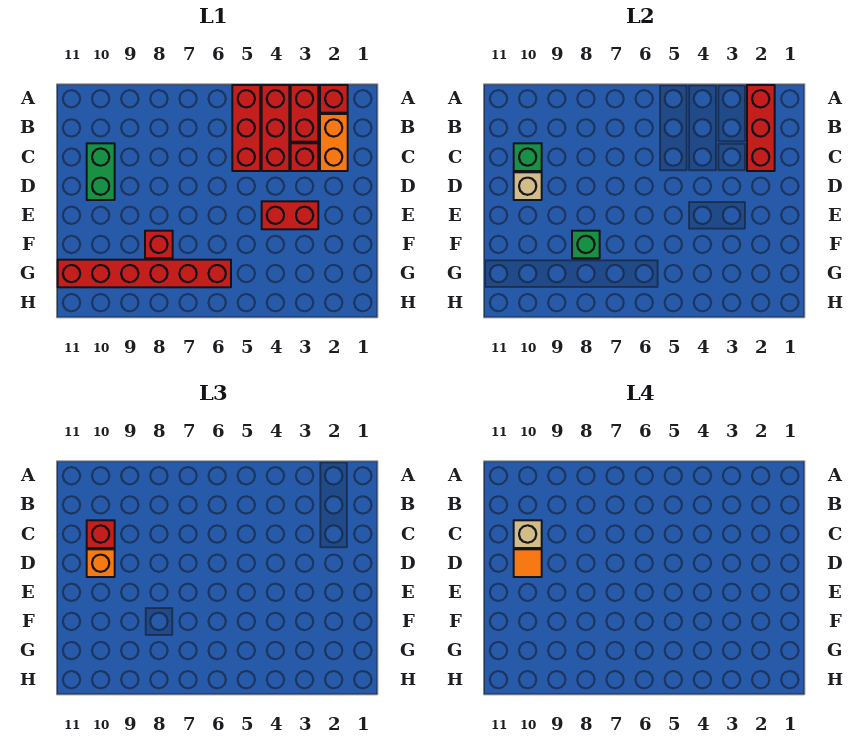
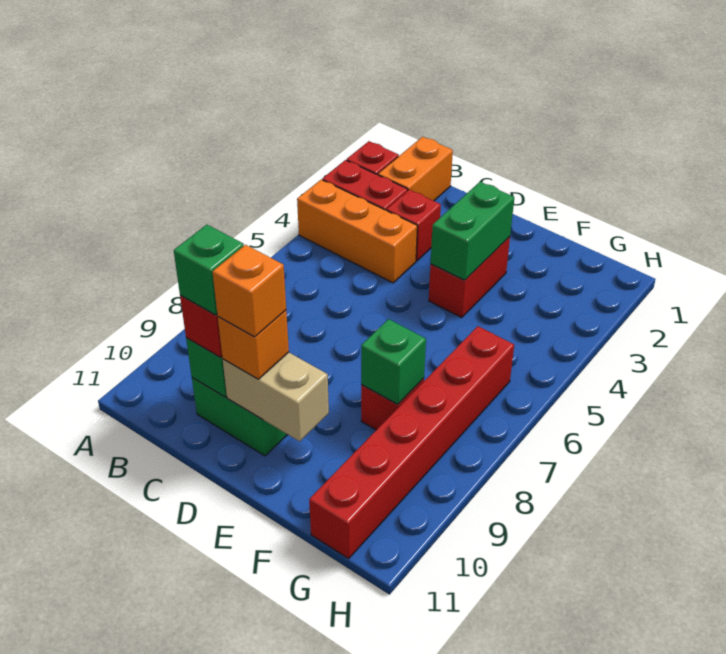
red brick A2:C2 level 2 -> none
red brick A4:C4 level 1 -> orange brick A4:C4 level 1
red brick A5:C5 level 1 -> none
orange brick B2:C2 level 1 -> orange brick B1:B2 level 1
tan brick C10 level 4 -> green brick C10 level 4
tan brick D10 level 2 -> tan brick D10:E10 level 2
orange tile D10 level 4 -> orange brick D10 level 4
none -> green brick E3:E4 level 2

